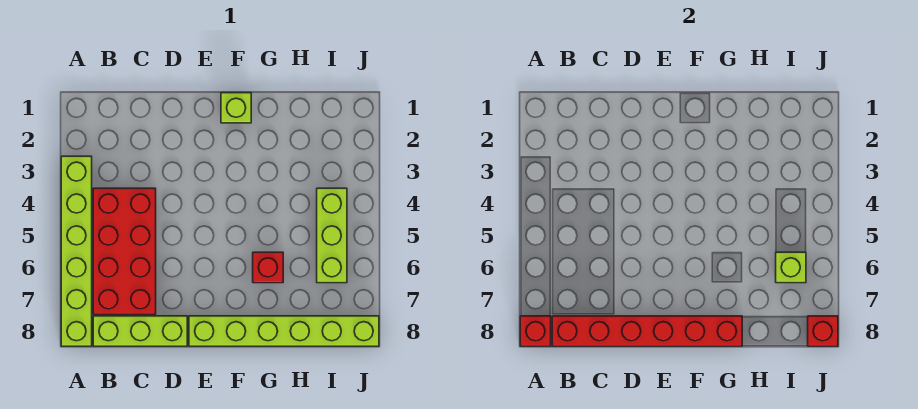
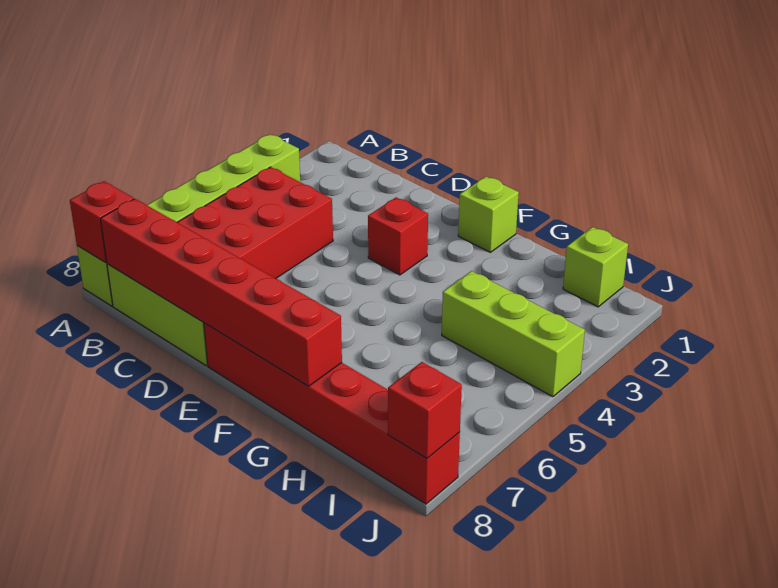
lime brick E8:J8 level 1 -> red brick E8:J8 level 1
red brick G6 level 1 -> red brick E3 level 1
lime brick I4:I6 level 1 -> lime brick H4:J4 level 1
lime brick I6 level 2 -> lime brick I1 level 1

